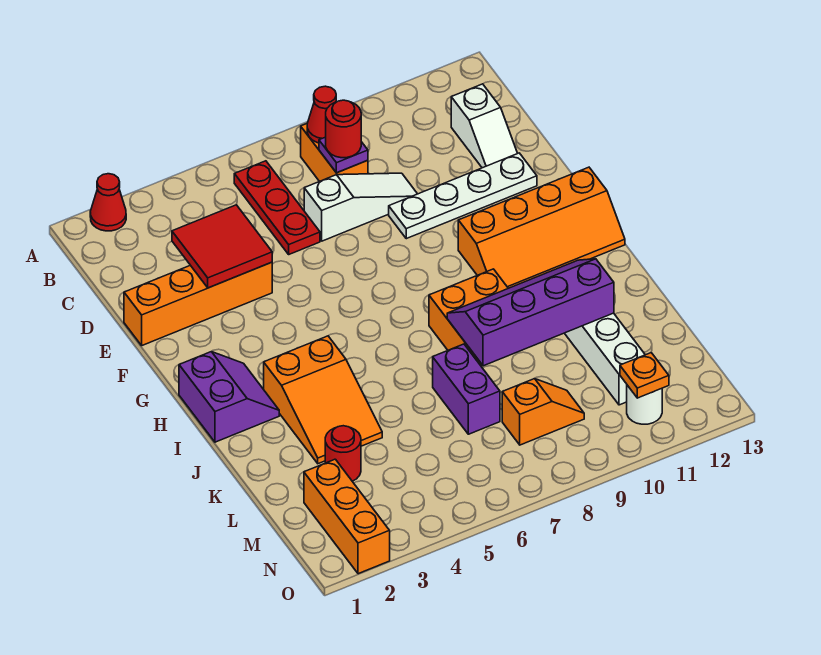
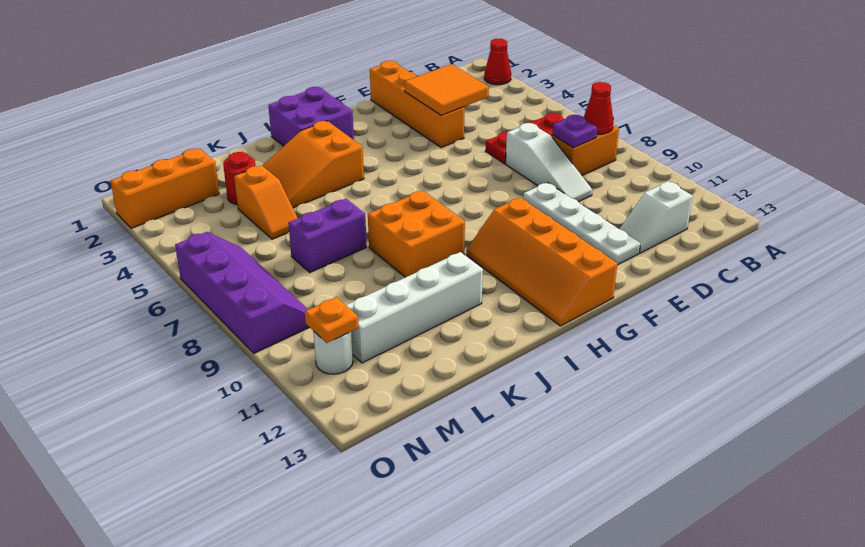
red round brick C8 level 3 -> none
red tile D3:E4 level 2 -> orange tile D3:E4 level 2
purple slope H1:I2 level 1 top 1 -> purple brick H1:I2 level 1
purple slope J8:K11 level 2 top K -> purple slope N6:O9 level 1 top O
orange slope M8:M9 level 1 top 8 -> orange slope L4:L5 level 1 top 4

